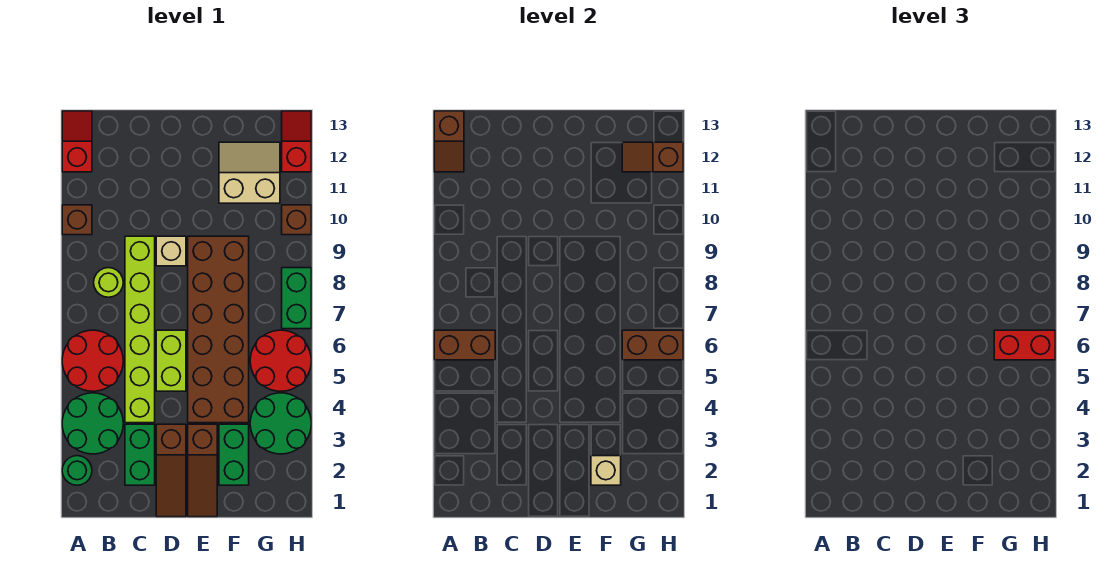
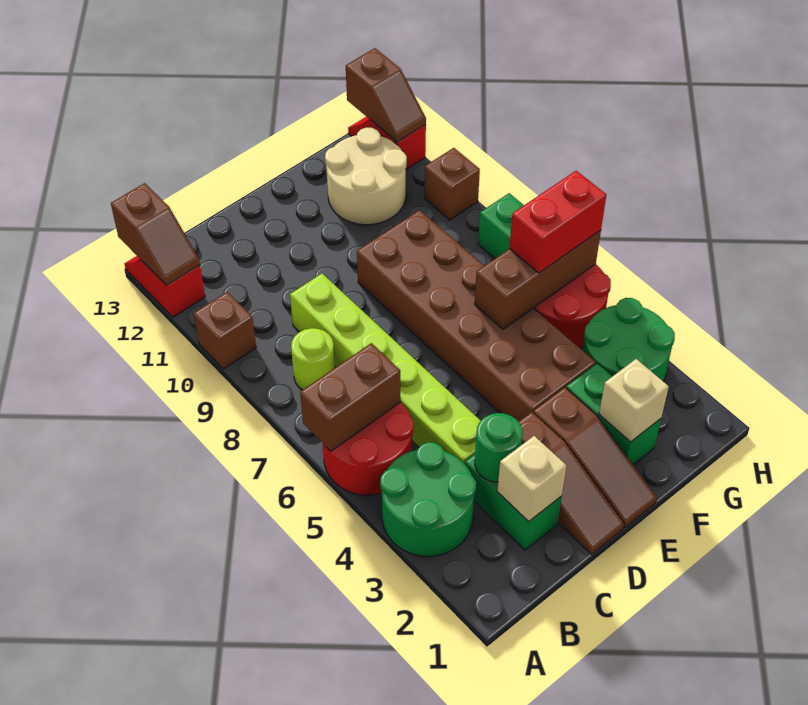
green round brick A2 level 1 -> green round brick C3 level 2
lime brick D5:D6 level 1 -> none
tan brick D9 level 1 -> tan brick C2 level 2
tan slope F11:G12 level 1 top 11 -> tan round brick F11:G12 level 1
brown brick G6:H6 level 2 -> brown brick F6:H6 level 2
brown slope G12:H12 level 2 top H -> brown slope H12:H13 level 2 top 13

